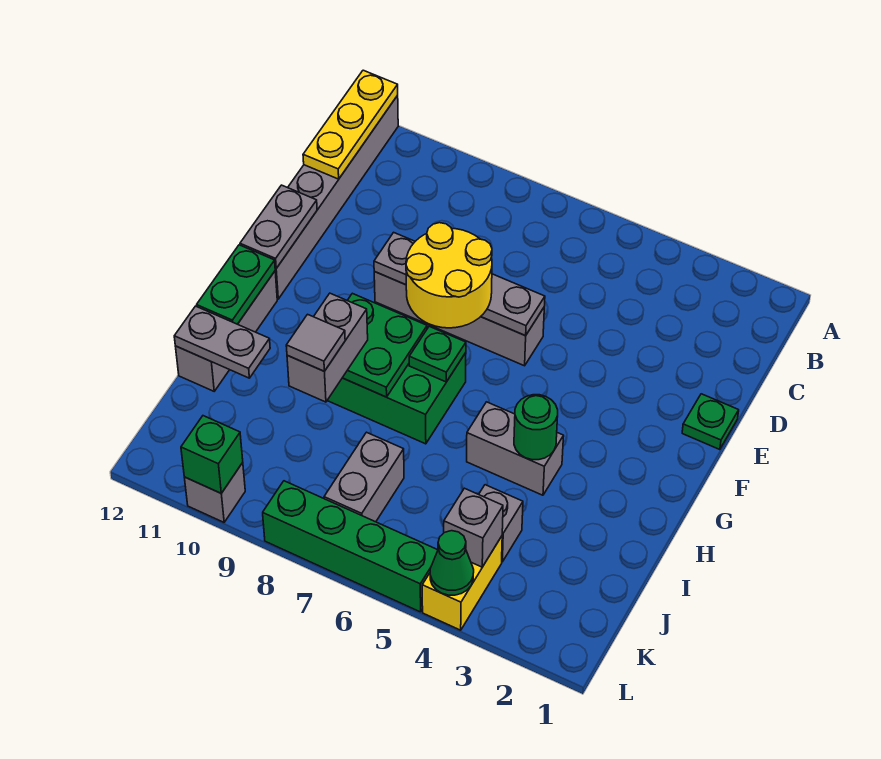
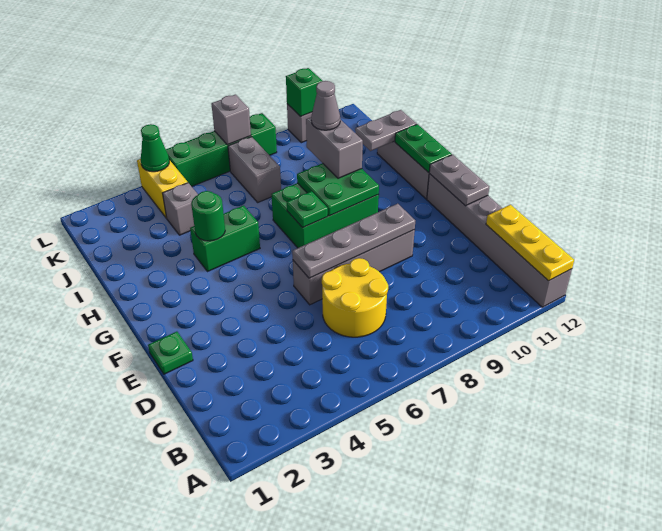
yellow round brick E7:F8 level 3 -> yellow round brick C6:D7 level 1
grey brick H4:H5 level 1 -> green brick H4:H5 level 1
grey tile I9 level 4 -> grey cone I9 level 4
grey brick K4 level 2 -> grey brick L7 level 2

